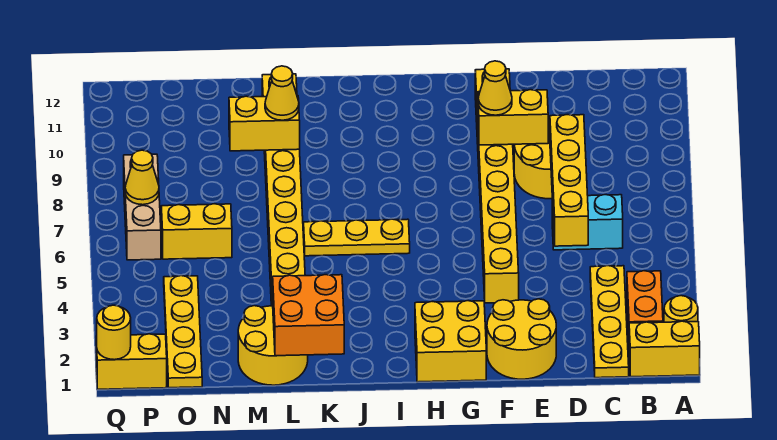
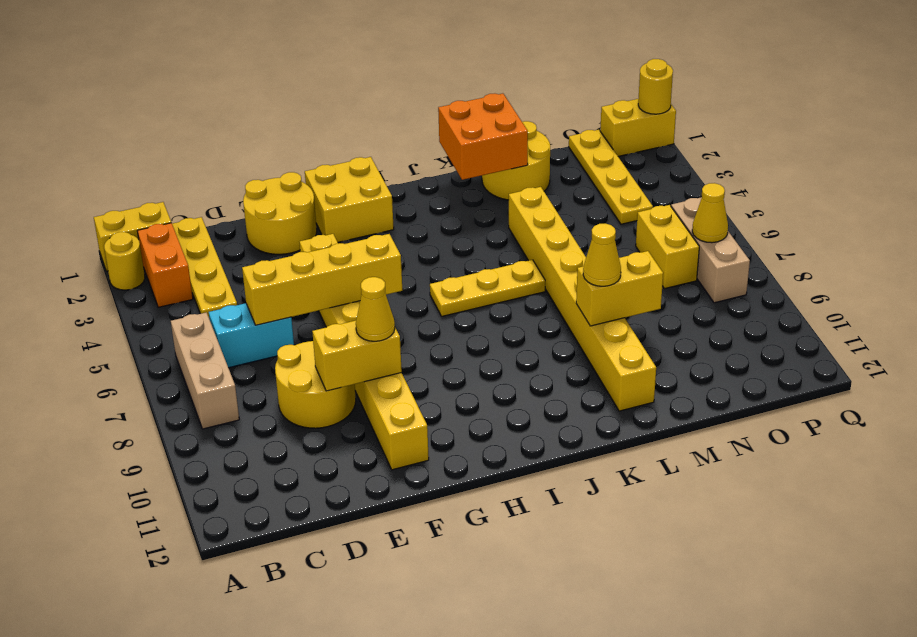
none -> tan brick B6:B8 level 1
yellow brick D5:D8 level 2 -> yellow brick D6:G6 level 2
yellow brick N6:O6 level 1 -> yellow brick O6:O7 level 1

